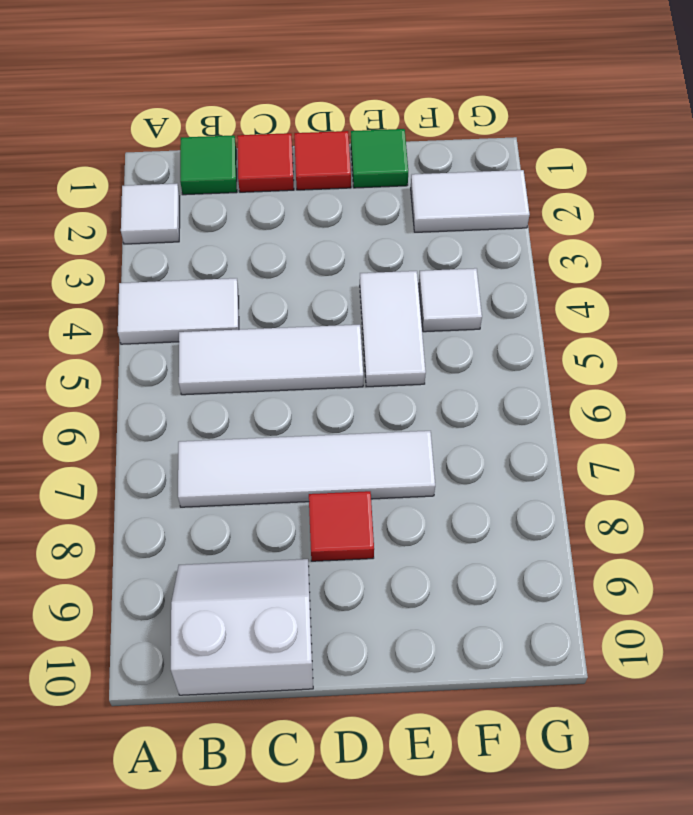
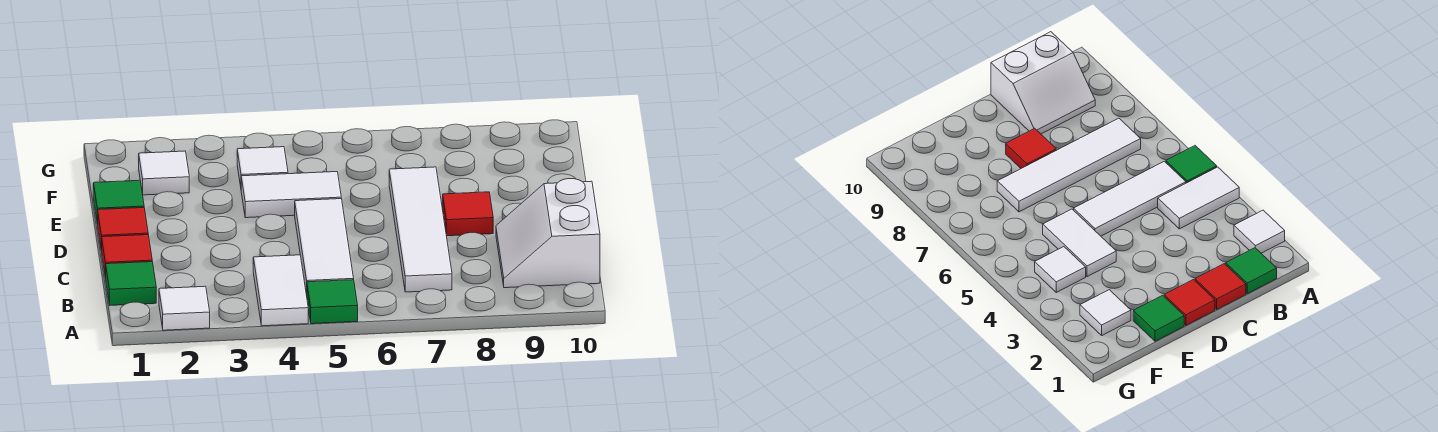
none -> green tile A5 level 1
white tile F2:G2 level 1 -> white tile F2 level 1

